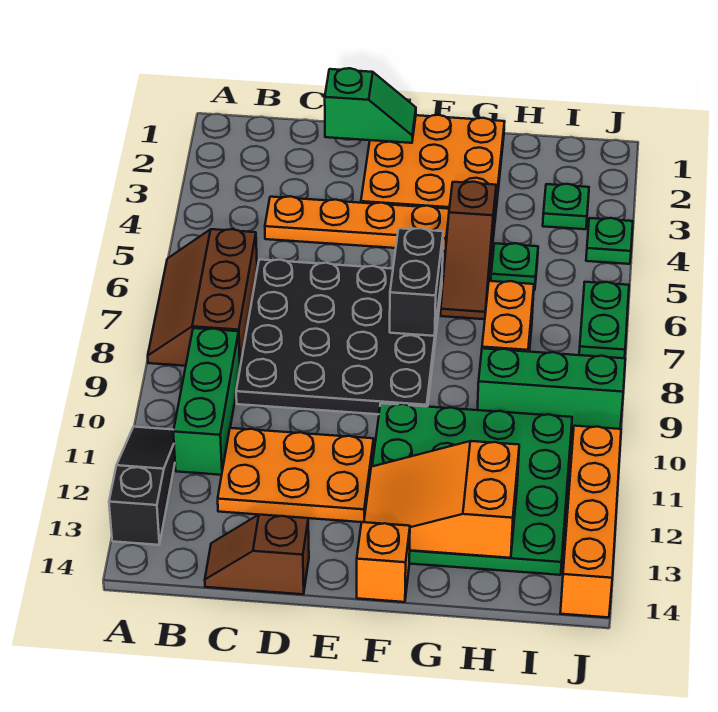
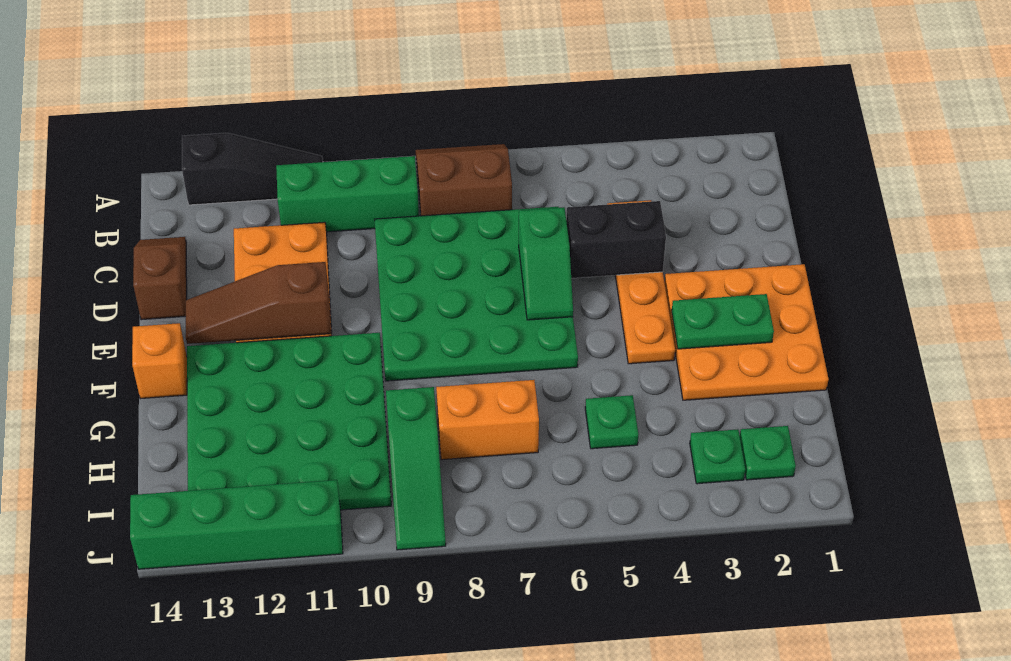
brown slope A6:B8 level 1 top B -> brown slope A7:B8 level 1 top B
black plate C6:F9 level 1 -> green plate C6:F9 level 1
green slope D1:E1 level 2 top D -> green slope D6:E6 level 2 top D
black brick F6:F7 level 2 -> black brick D4:D5 level 2
orange slope F12:H13 level 2 top H -> none
brown slope G4:G6 level 1 top 4 -> brown slope E11:E13 level 2 top 11
green brick H9:J9 level 1 -> green slope H9:J9 level 1 top H
green plate J4 level 1 -> green plate I2 level 1
green plate J6:J7 level 1 -> green plate F2:F3 level 2
orange brick J11:J14 level 1 -> green brick J11:J14 level 1

